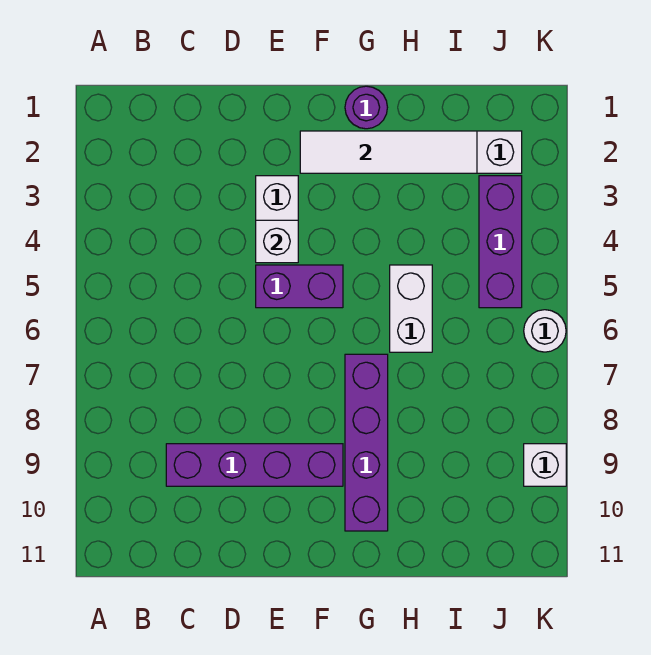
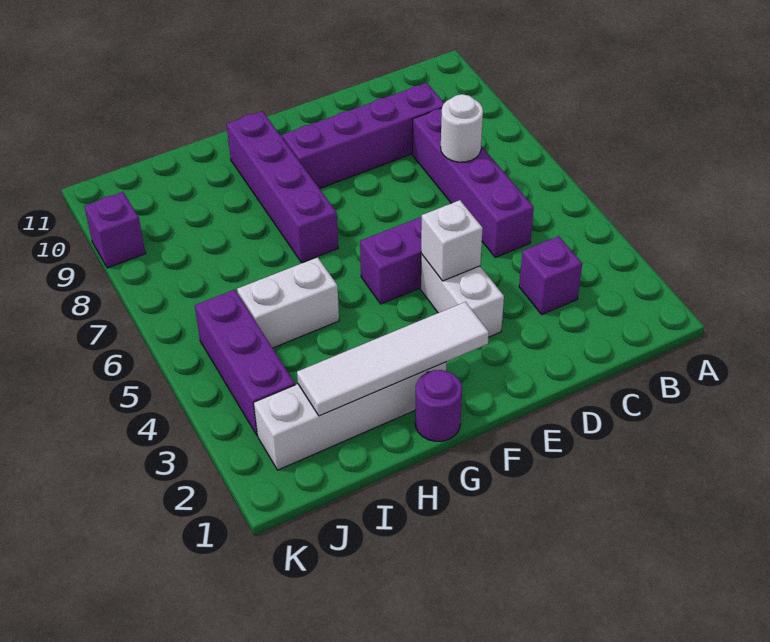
none -> purple brick C3 level 1
none -> purple brick C5:C8 level 1
white brick H5:H6 level 1 -> white brick H5:I5 level 1
white round brick K6 level 1 -> white round brick C7 level 2
white brick K9 level 1 -> purple brick K9 level 1

